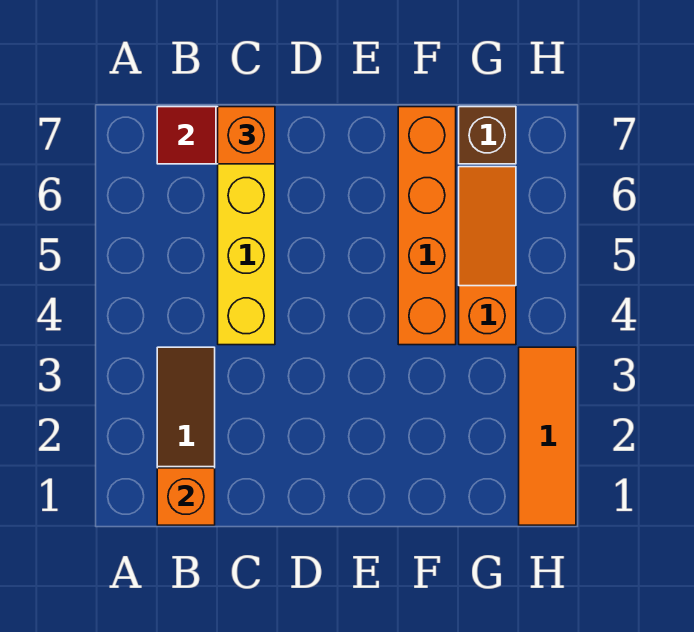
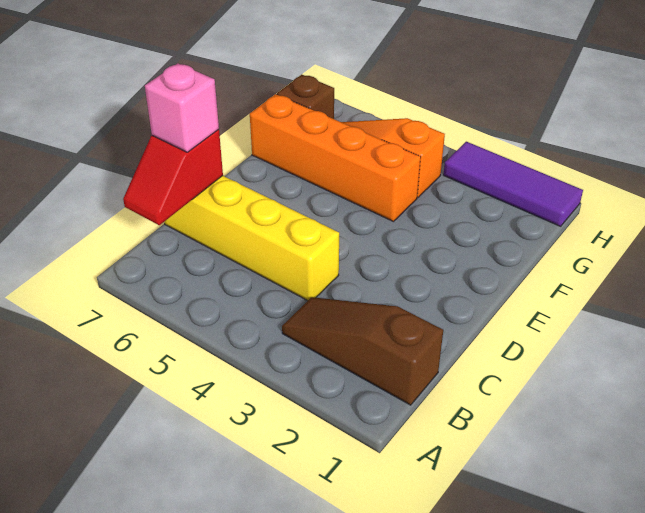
orange brick B1 level 2 -> none
orange brick C7 level 3 -> pink brick C7 level 3
orange tile H1:H3 level 1 -> purple tile H1:H3 level 1

